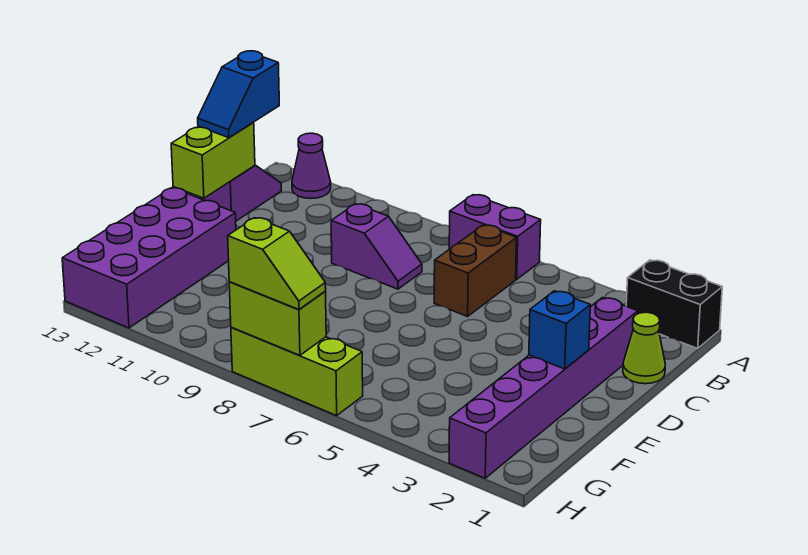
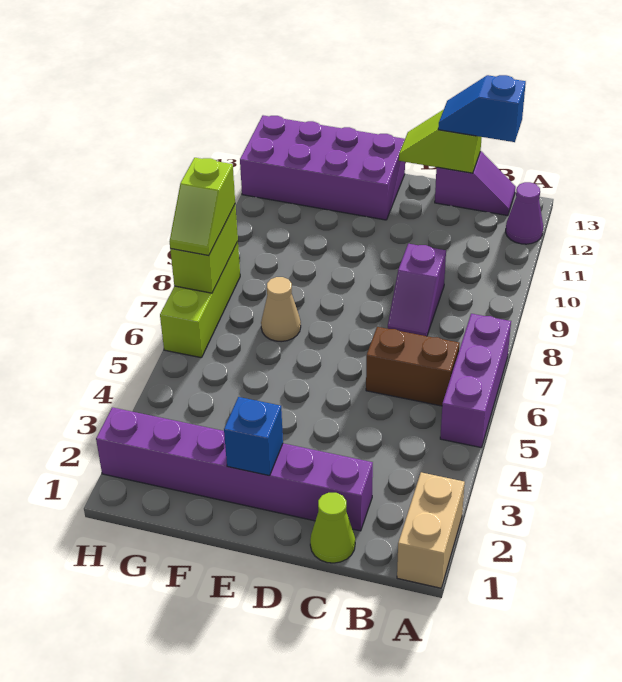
black brick A1:A2 level 1 -> tan brick A1:A2 level 1
purple brick A6:A7 level 1 -> purple brick A5:A7 level 1
lime brick C13:D13 level 2 -> lime slope C13:D13 level 2 top C
none -> tan cone F7 level 1

